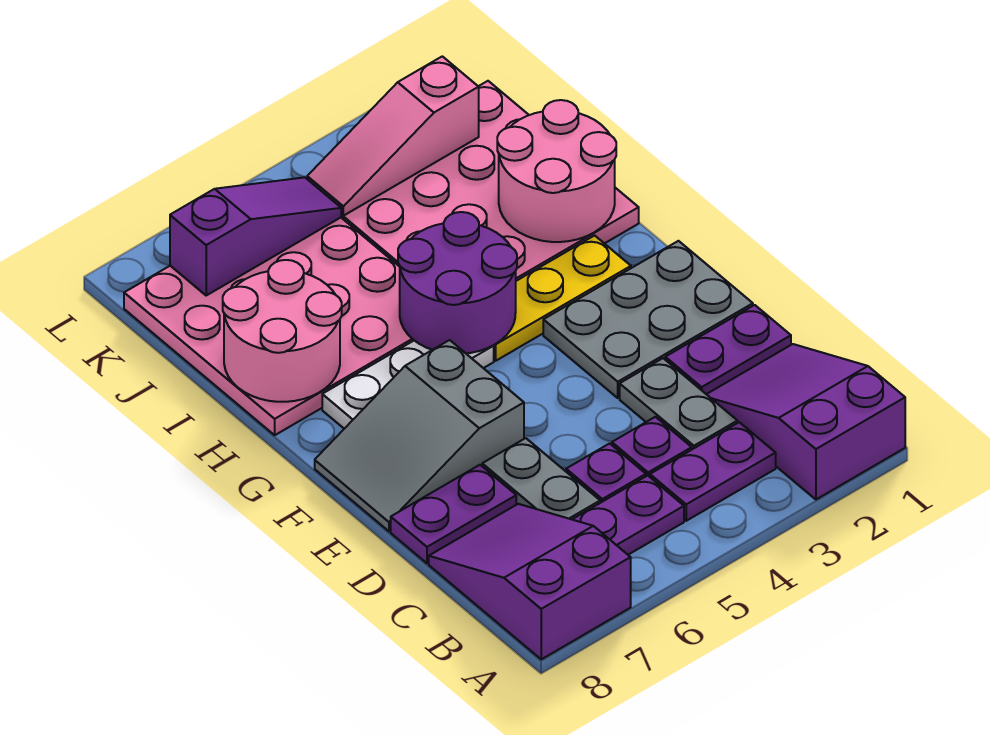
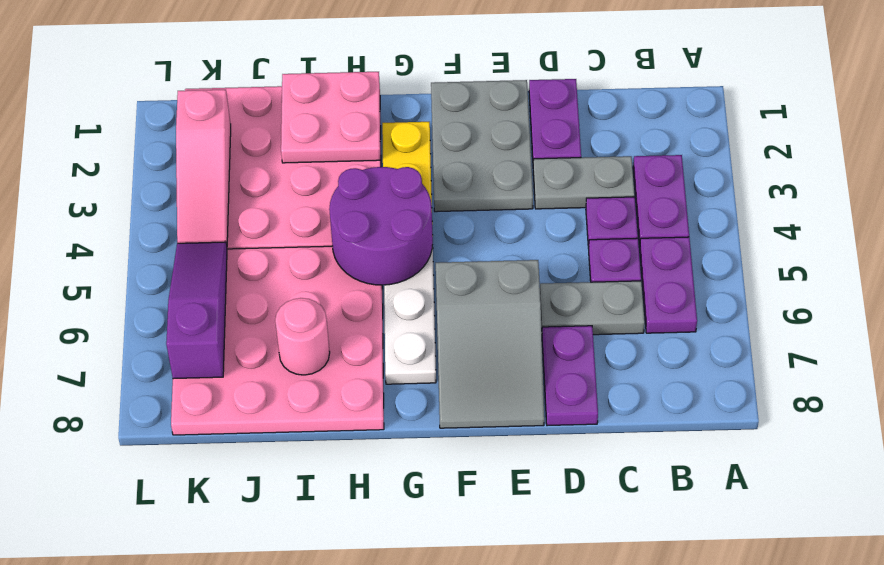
purple slope A1:C2 level 1 top A -> none
purple slope A7:C8 level 1 top A -> none
pink round brick H1:I2 level 2 -> pink plate H1:I2 level 2
pink round brick H7:I8 level 2 -> pink round brick I7 level 2

